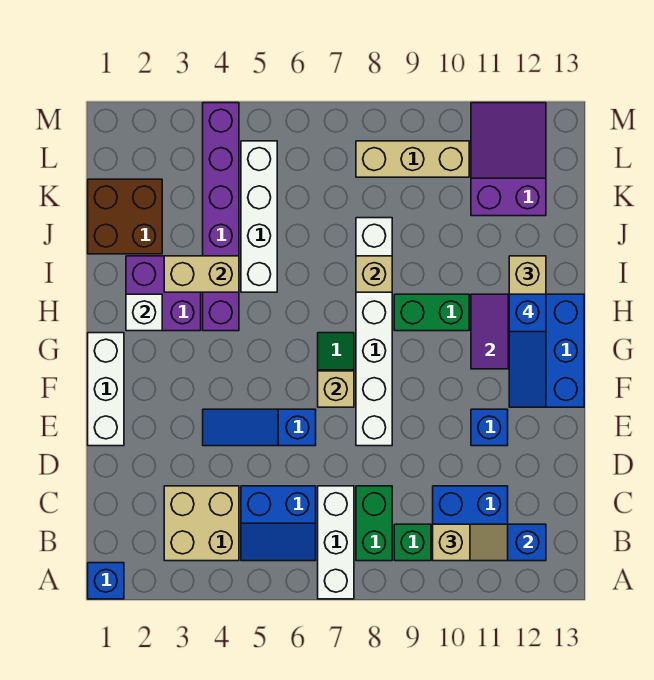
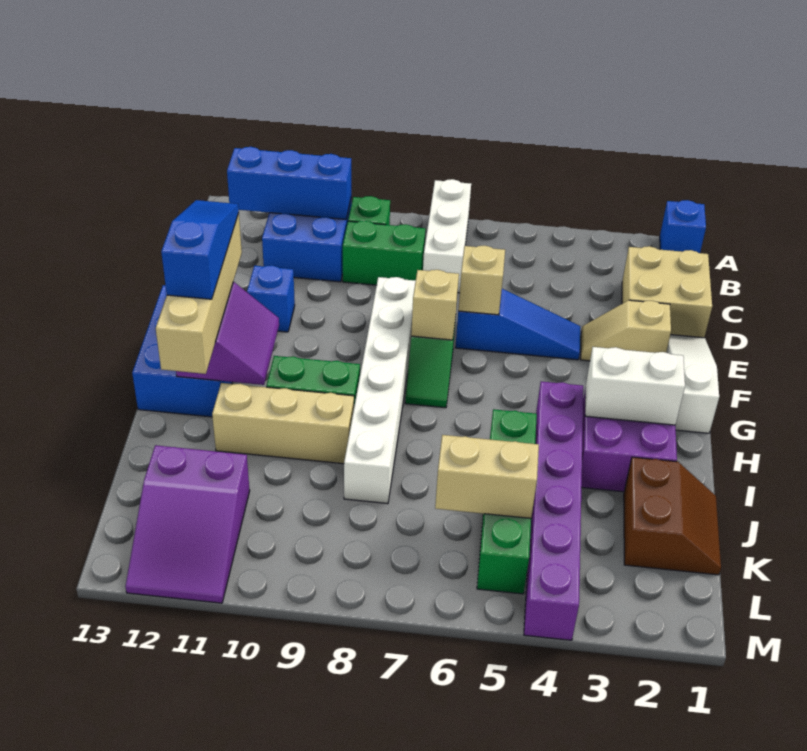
tan brick B3:C4 level 1 -> tan brick C1:D2 level 1
blue slope B5:C6 level 1 top C -> none
green brick B8:C8 level 1 -> green brick C8:C9 level 1
tan slope B10:B11 level 3 top 10 -> tan slope E2:E3 level 1 top 2
white brick E1:G1 level 1 -> white slope E1:G1 level 1 top G
white brick H2 level 2 -> white brick H2:H3 level 2
tan brick I3:I4 level 2 -> tan brick K5:K6 level 2
white brick I5:L5 level 1 -> green brick I5:L5 level 1
tan brick I8 level 2 -> tan brick E6 level 2
brown brick J1:K2 level 1 -> brown slope J1:K2 level 1 top 2
tan brick L8:L10 level 1 -> tan brick I9:I11 level 1

